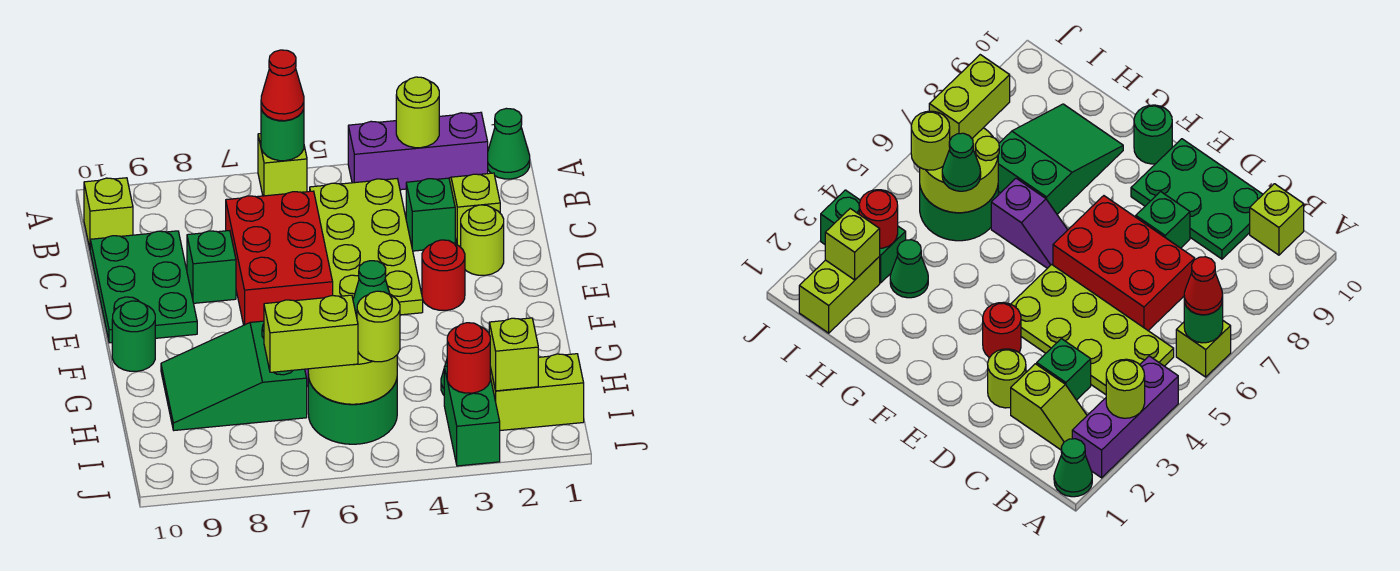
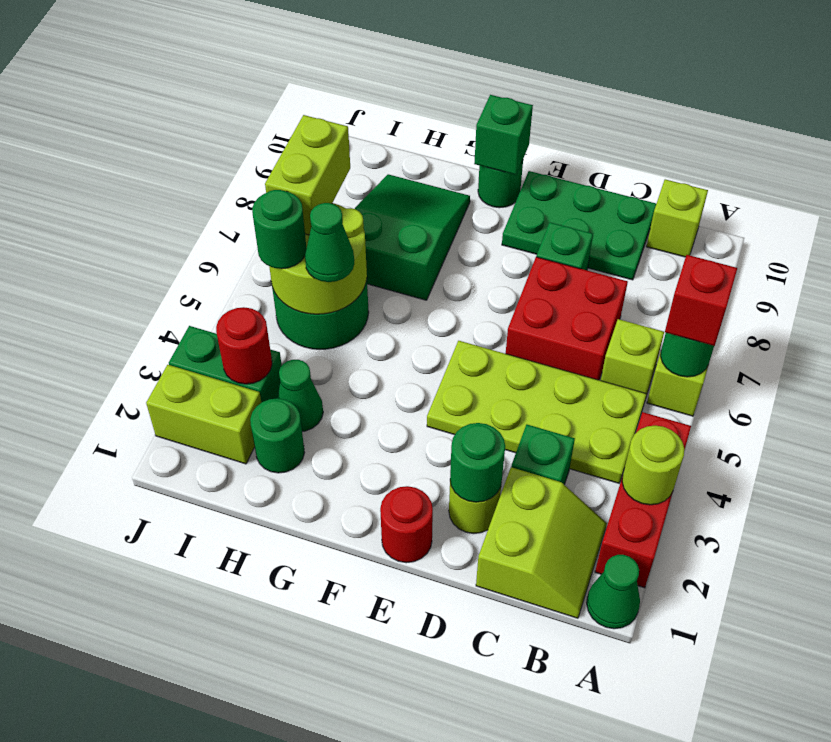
purple brick A2:A4 level 1 -> red brick A2:A4 level 1
red cone A6 level 3 -> red brick A6 level 3
lime slope B2:C2 level 1 top C -> lime slope B1:C2 level 1 top C
red brick C6:E7 level 1 -> red brick C6:D7 level 1
none -> green round brick D2 level 2
red round brick E3 level 1 -> red round brick E1 level 1
purple slope F6:G6 level 1 top G -> none
none -> green brick F10 level 2
none -> green round brick H2 level 1
lime brick I1:I2 level 1 -> lime brick I2:J2 level 1
lime brick I2 level 2 -> lime brick B6 level 1
lime round brick I5 level 3 -> green round brick I5 level 3

